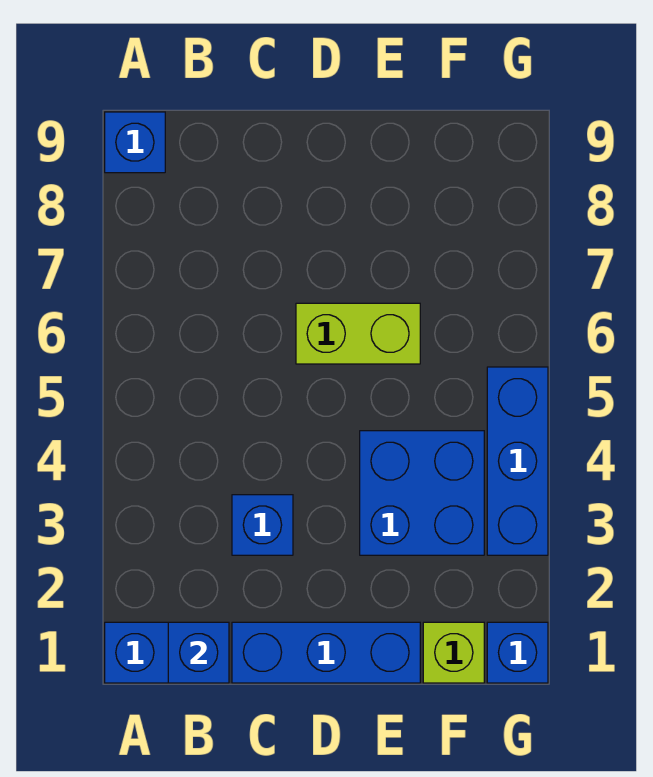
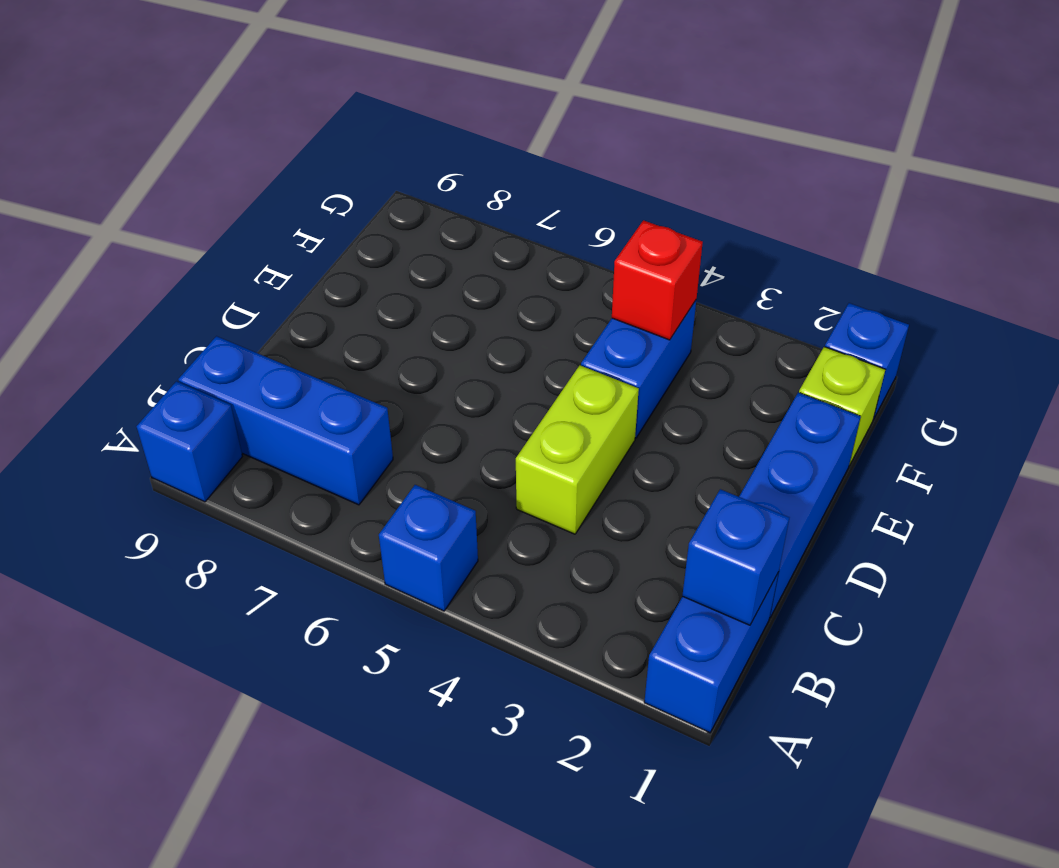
blue brick C3 level 1 -> blue brick A5 level 1
lime brick D6:E6 level 1 -> lime brick C4:D4 level 1
blue brick E3:F4 level 1 -> blue brick E4:F4 level 1
none -> red brick F4 level 2
blue brick G3:G5 level 1 -> blue brick B7:B9 level 1

